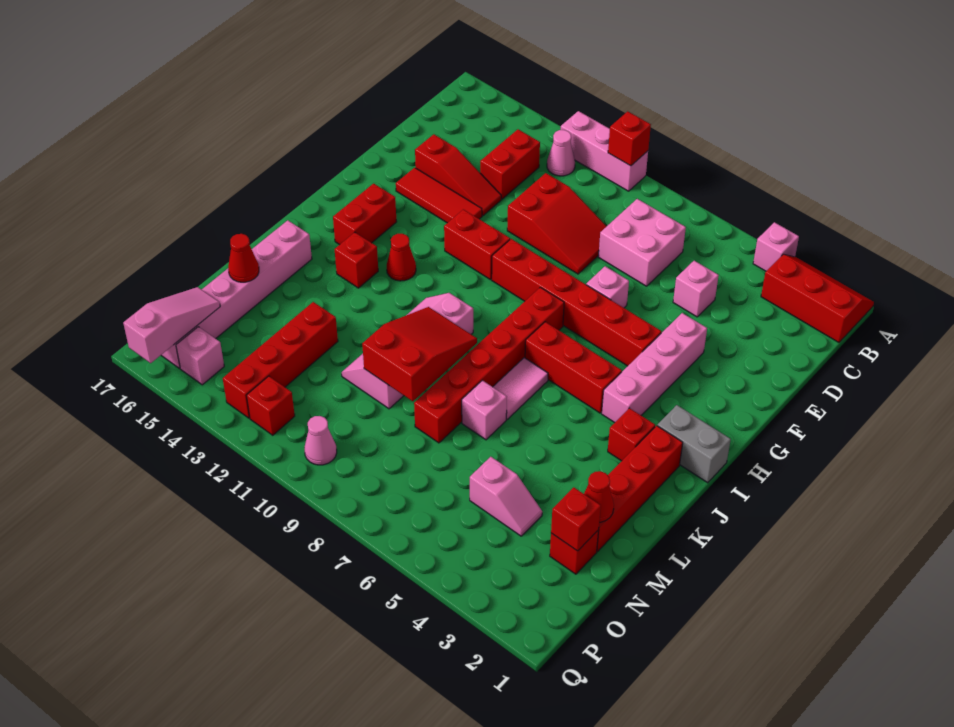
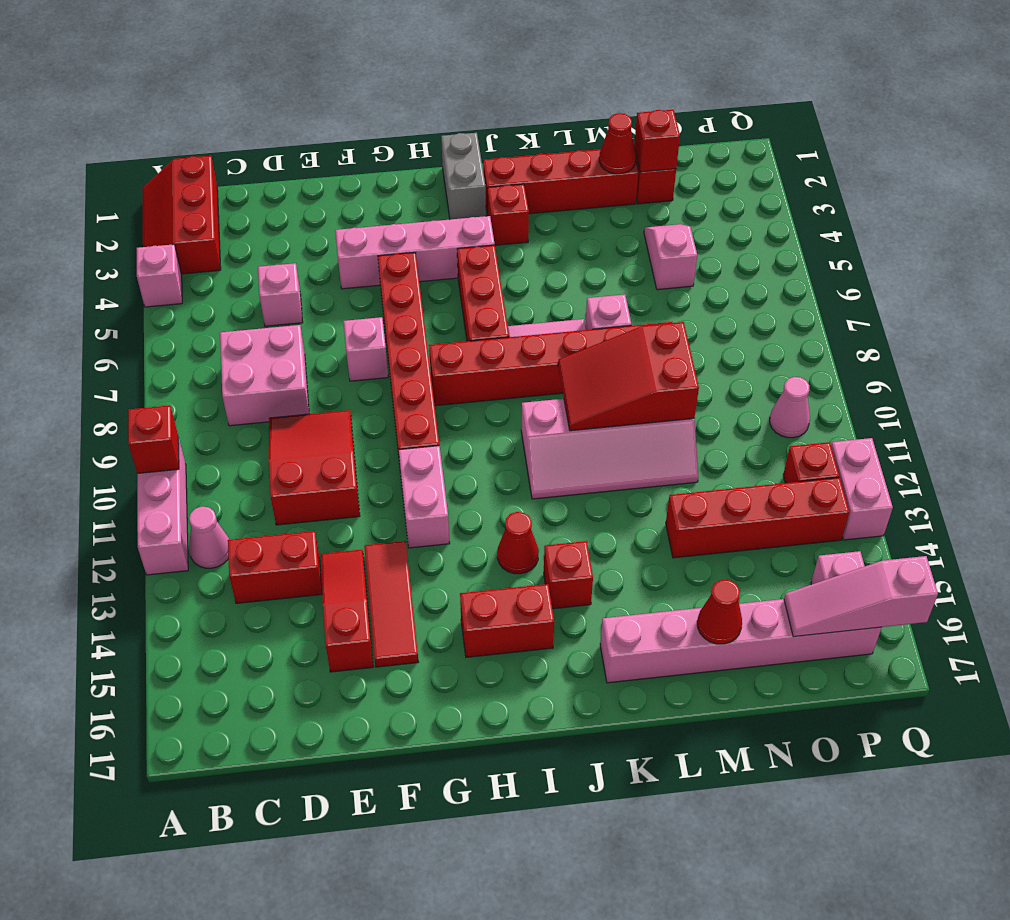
red brick G11:G12 level 1 -> pink brick G11:G12 level 1
none -> pink brick Q12:Q13 level 1

